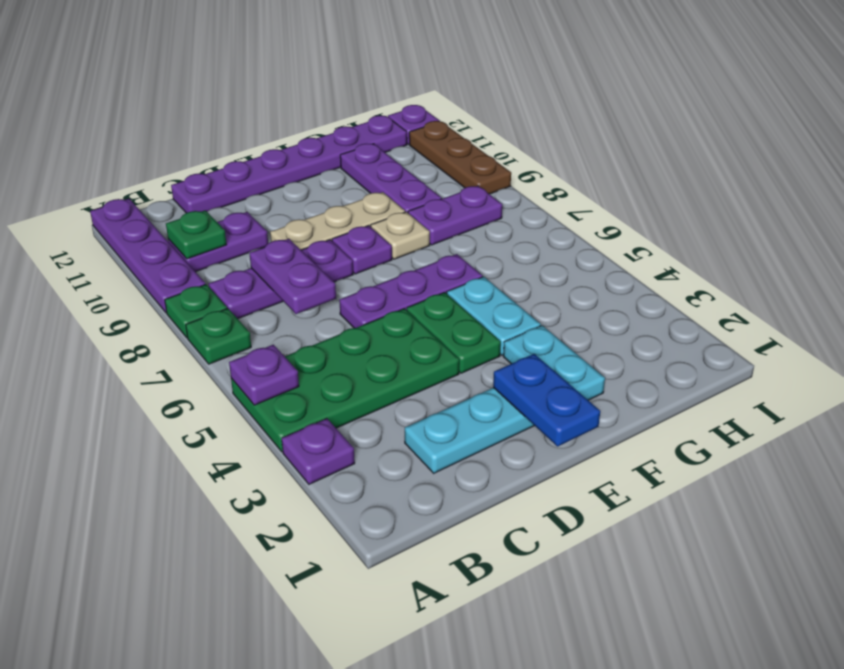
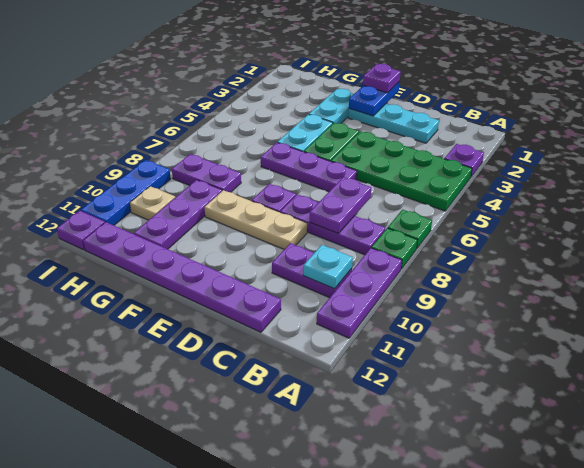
purple plate A5 level 2 -> purple plate E1 level 3
purple plate A9:A12 level 1 -> purple plate A9:A11 level 1
green plate B10 level 2 -> cyan plate B10 level 2
tan plate F8 level 1 -> tan plate H10 level 1
brown plate I9:I11 level 1 -> blue plate I9:I11 level 1

